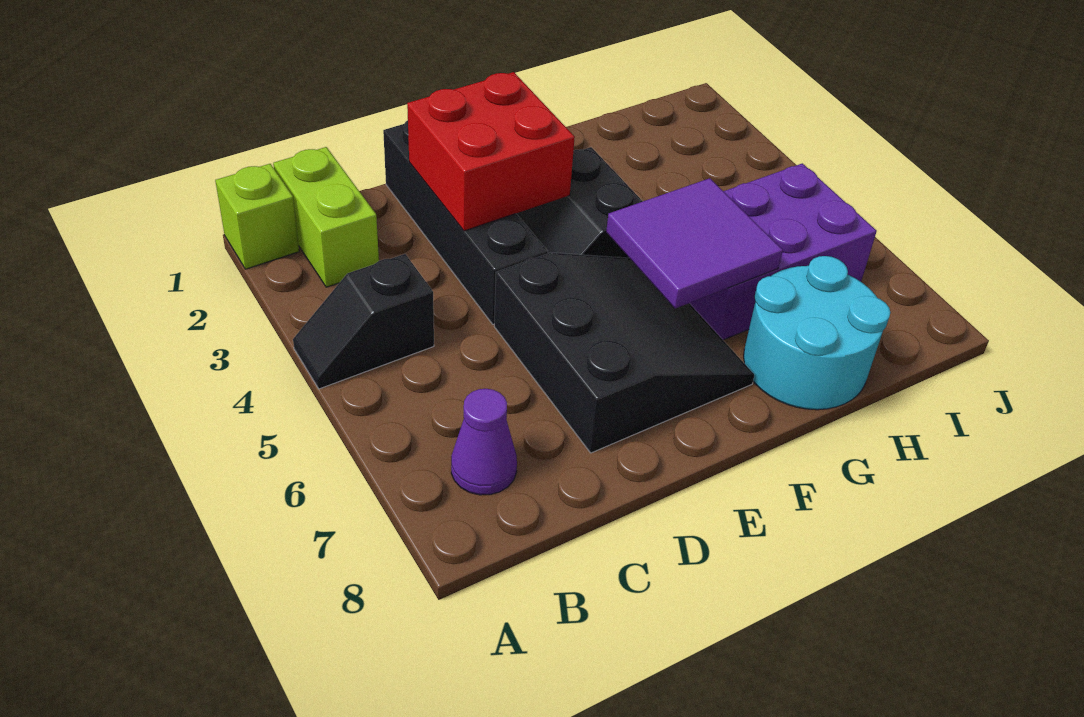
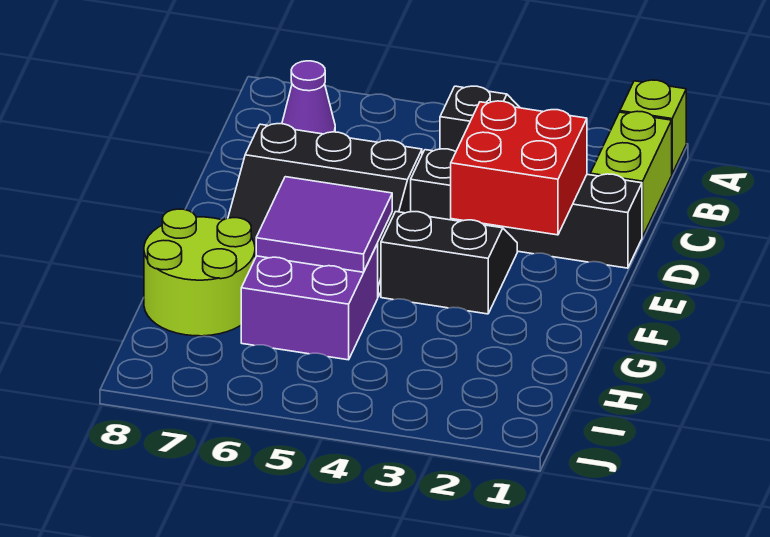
lime brick B1:B2 level 1 -> lime brick B1:C1 level 1
purple brick G5:I6 level 1 -> purple brick G5:H6 level 1
cyan round brick G7:H8 level 1 -> lime round brick G7:H8 level 1

